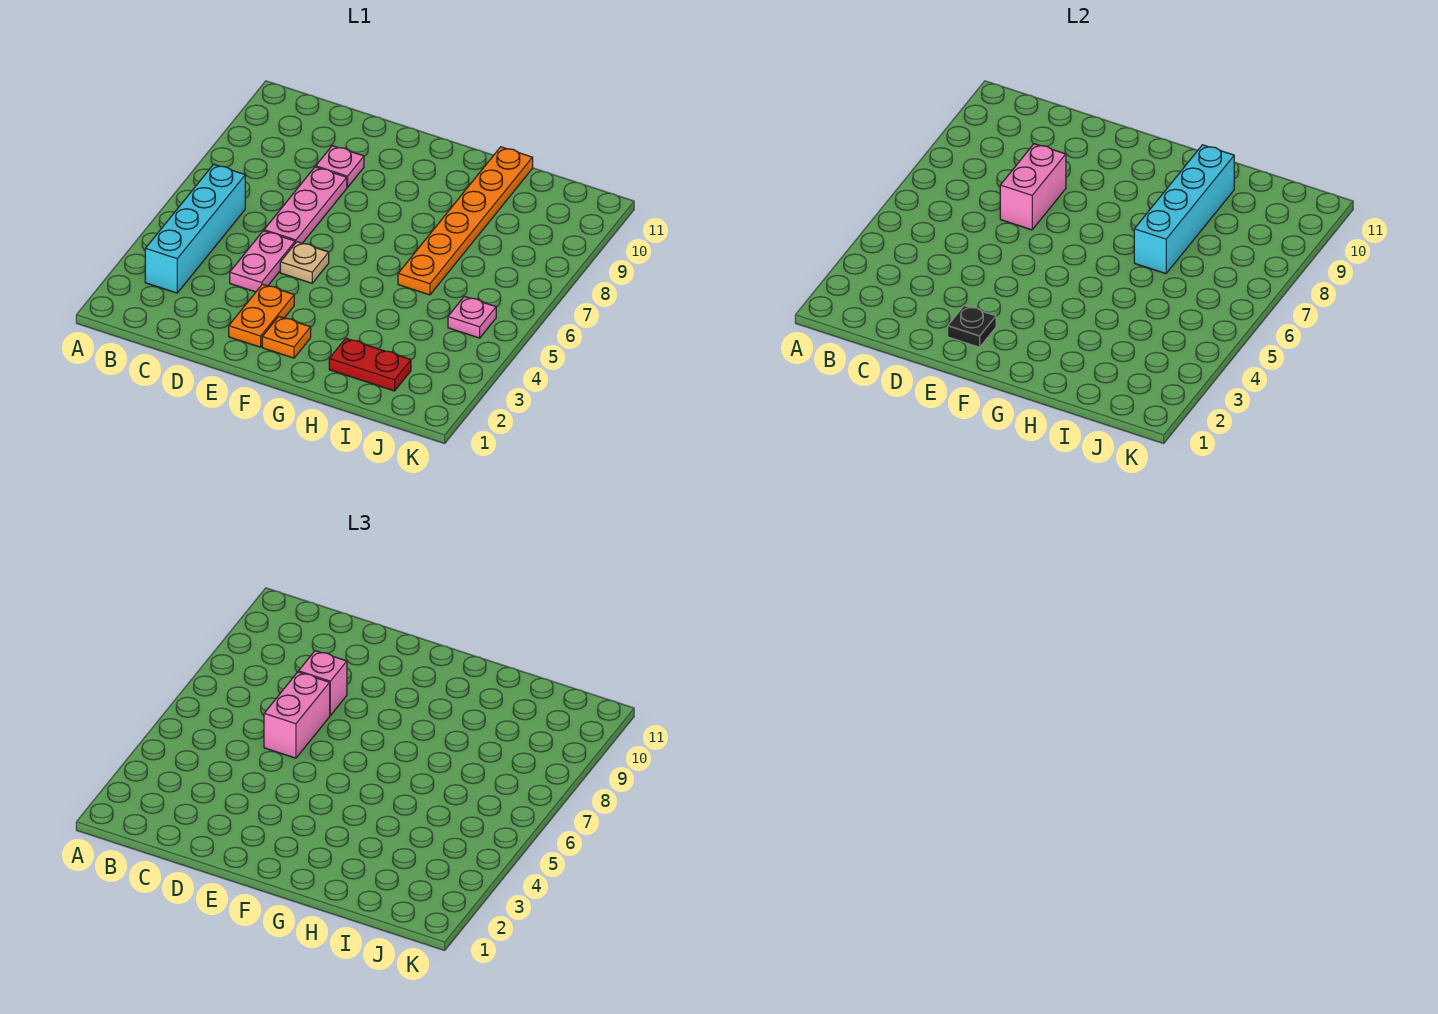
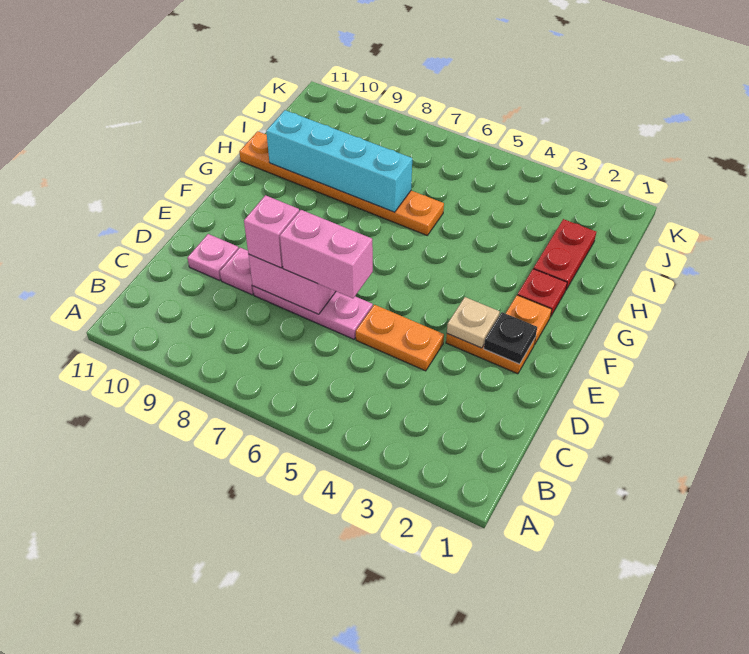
cyan brick B3:B6 level 1 -> none
pink plate D4:D5 level 1 -> orange plate D4:D5 level 1
tan plate E5 level 1 -> tan plate E3 level 2
none -> red plate G2 level 1
pink plate J5 level 1 -> pink plate D10 level 1

